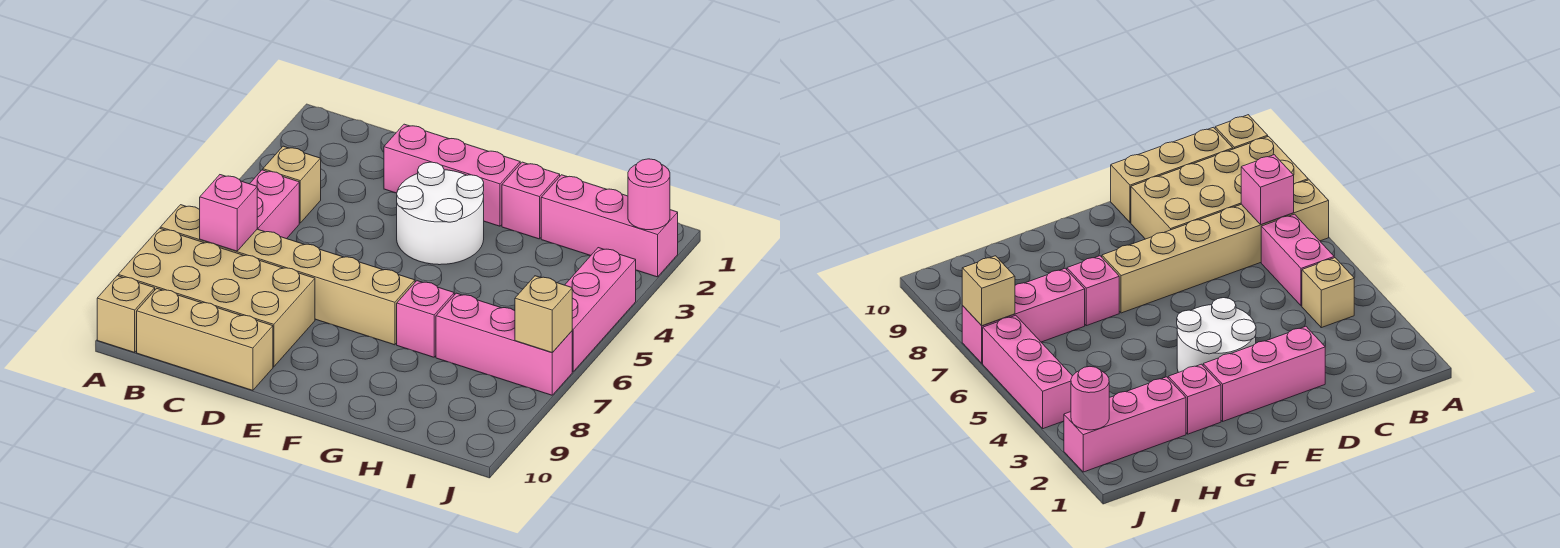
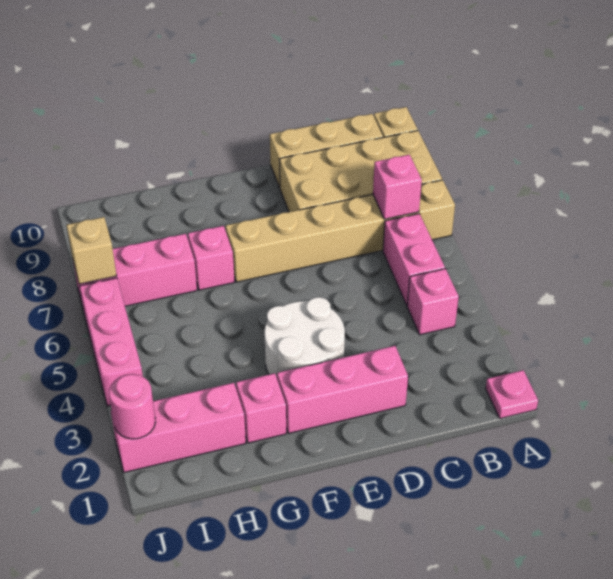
none -> pink plate A1 level 1
tan brick B4 level 1 -> pink brick B4 level 1

